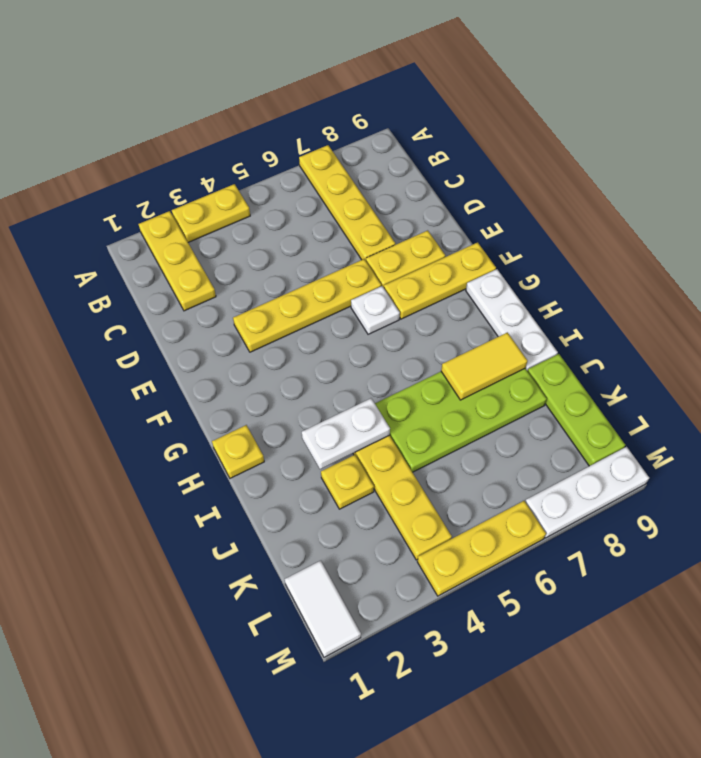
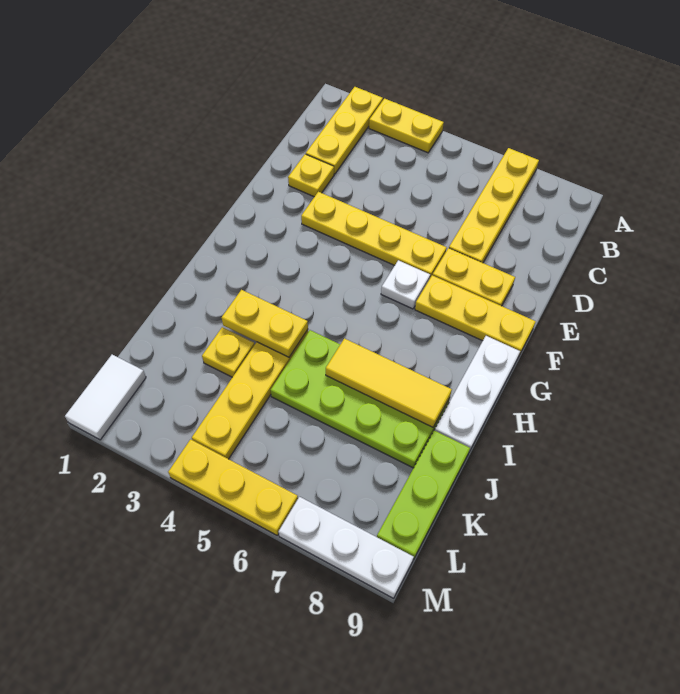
yellow plate H1 level 1 -> yellow plate D2 level 1
white plate I3:I4 level 2 -> yellow plate I3:I4 level 2
yellow tile I7:I8 level 2 -> yellow tile I6:I8 level 2

